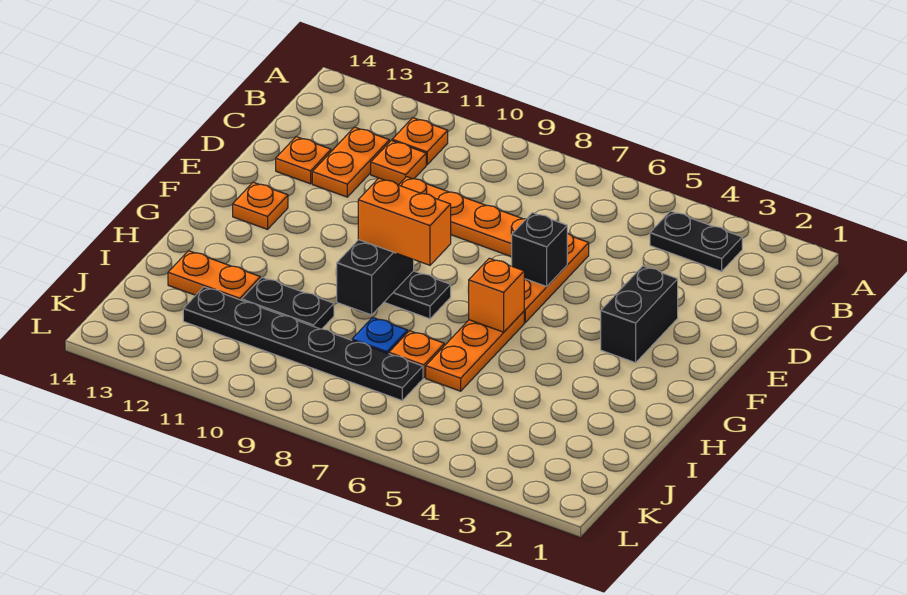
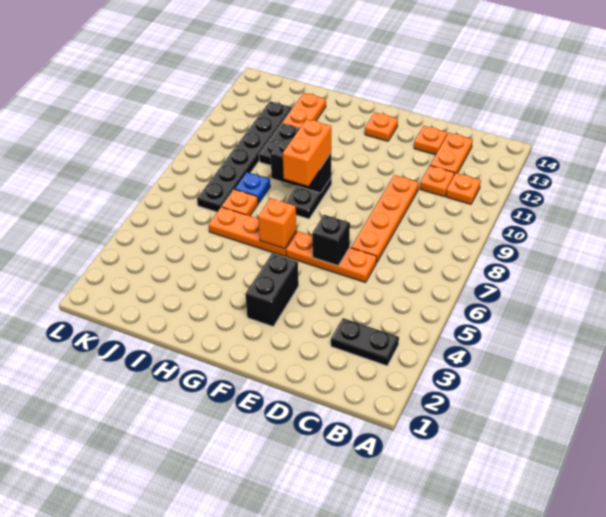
black plate B3:B4 level 1 -> black plate B3:C3 level 1
orange plate C12:D12 level 1 -> orange plate C12:C13 level 1
black brick E3:F3 level 1 -> black brick F3:F4 level 1

